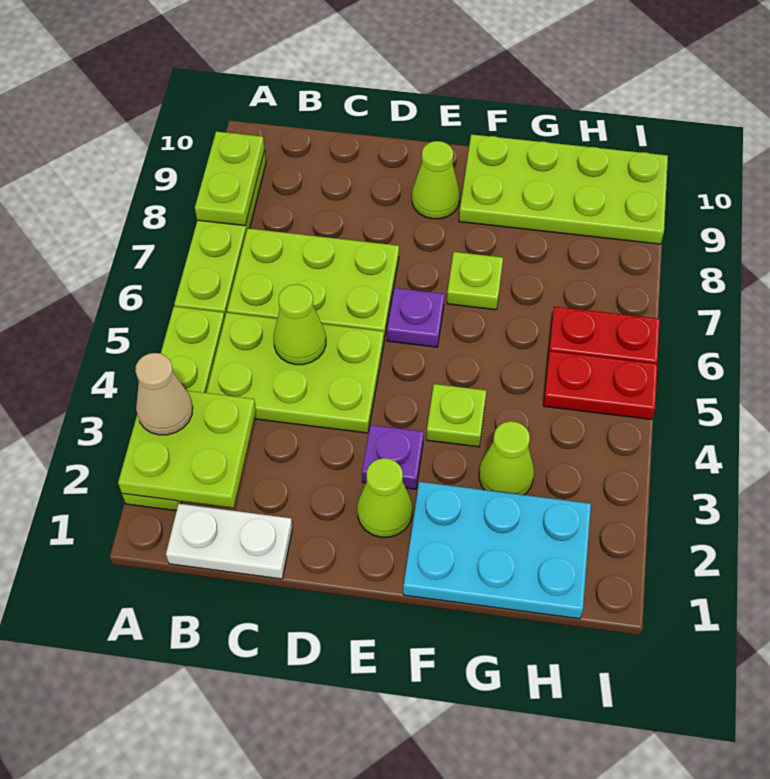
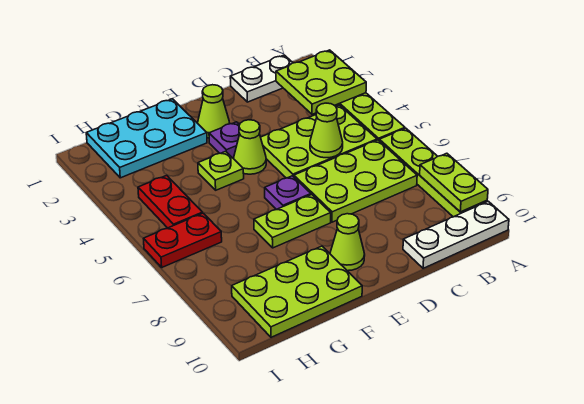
tan cone A3 level 3 -> none
none -> white plate A10:C10 level 1
lime plate F7 level 1 -> lime plate E7:F7 level 1
lime plate F9:I10 level 1 -> lime plate F9:H10 level 1
lime cone G3 level 1 -> lime cone E4 level 1
red plate H5:I5 level 1 -> red plate H4:H5 level 1

